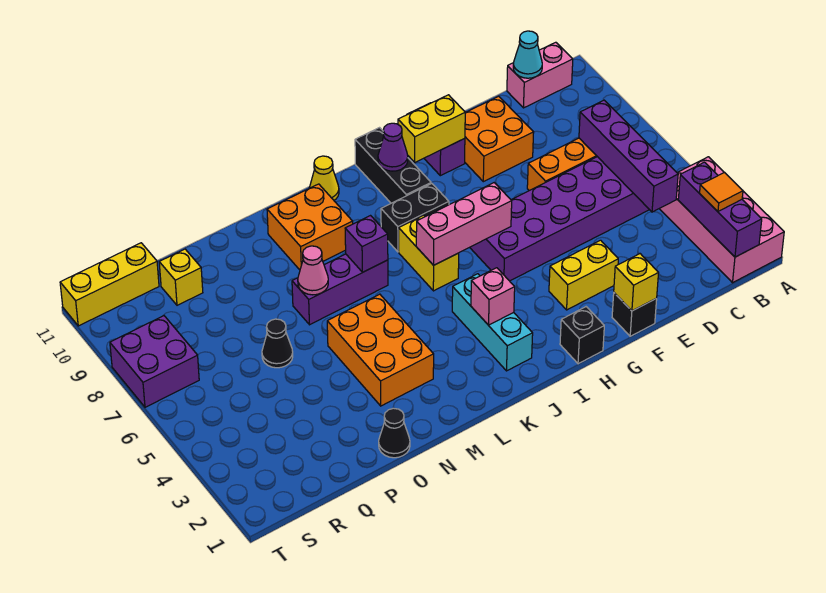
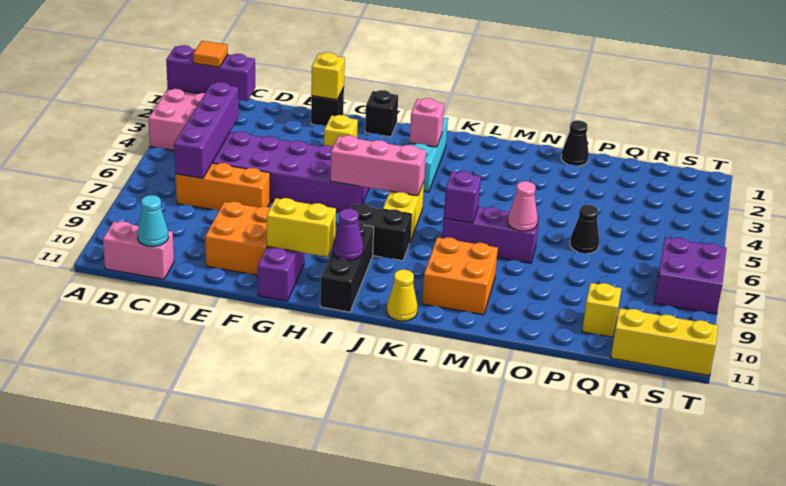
purple brick B1:B3 level 2 -> purple brick A2:C2 level 2
yellow brick F3:G3 level 1 -> yellow brick G3 level 1
orange brick M3:N5 level 1 -> none

